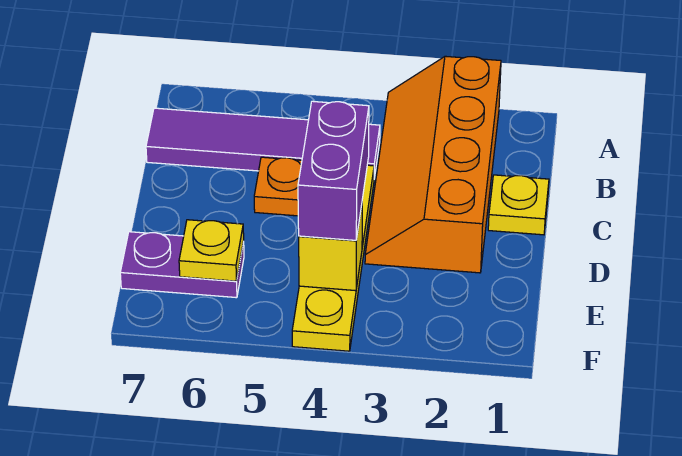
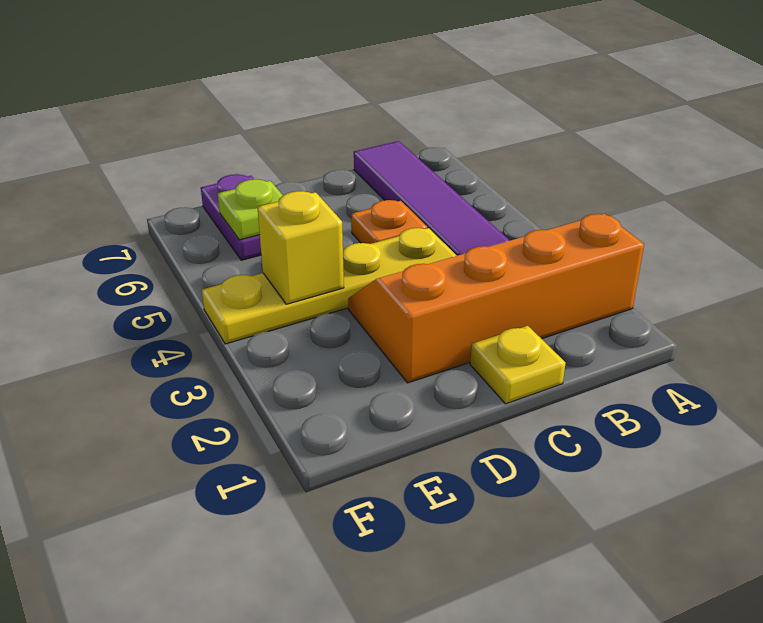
purple brick D4:E4 level 3 -> none
yellow plate E6 level 2 -> lime plate E6 level 2

